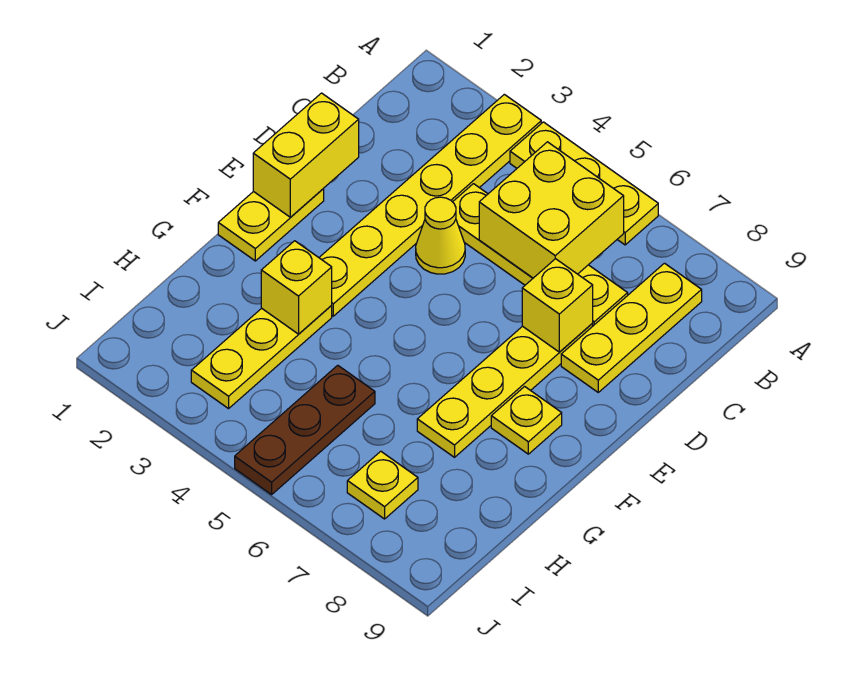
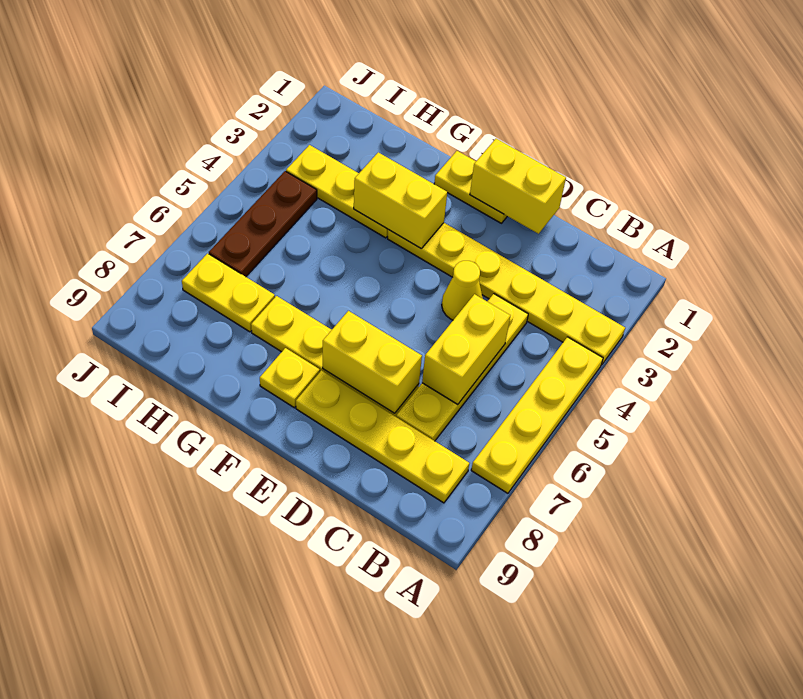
yellow plate A4:A6 level 1 -> yellow plate A4:A7 level 1
yellow brick B5:C6 level 2 -> yellow brick C5:C6 level 2
yellow plate B8:D8 level 1 -> yellow plate B8:E8 level 1
yellow brick D7 level 2 -> yellow brick D7:E7 level 2
yellow brick G3 level 2 -> yellow brick F3:G3 level 2
brown plate H5:J5 level 1 -> brown plate I4:I6 level 1
yellow plate I7 level 1 -> yellow plate H7:I7 level 1

